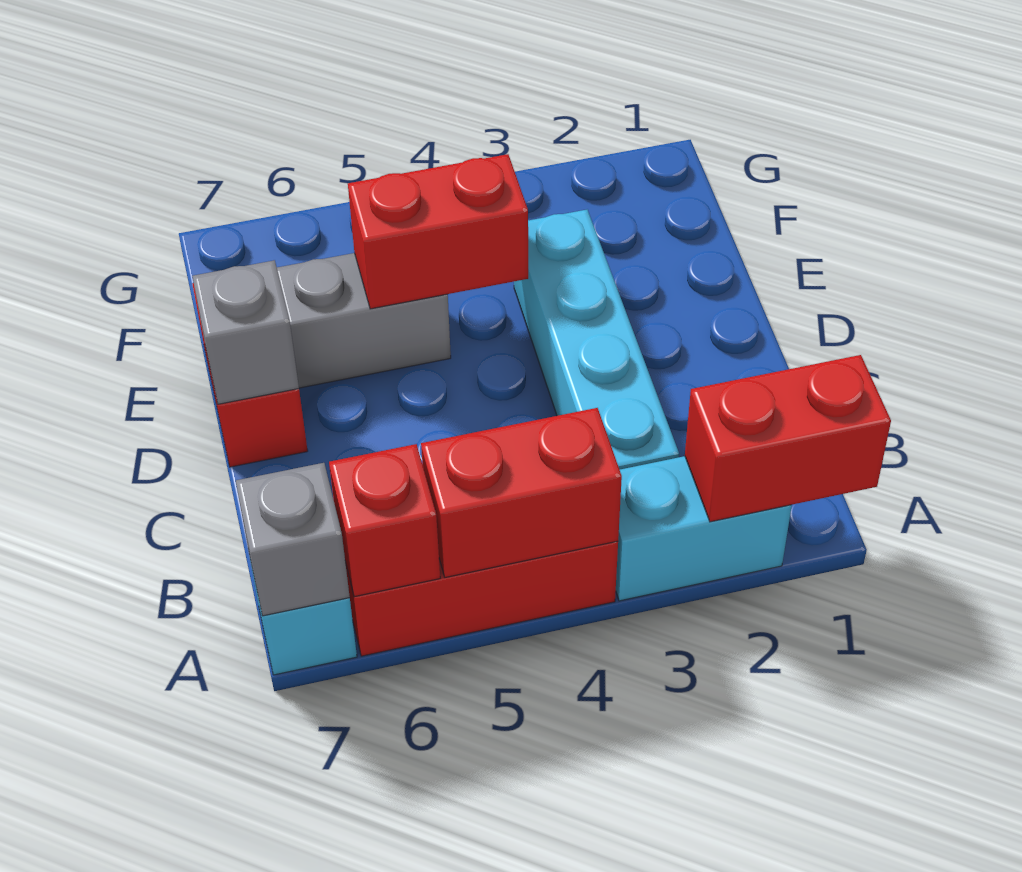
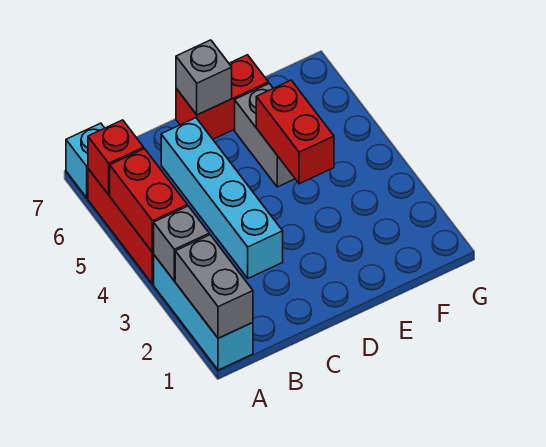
red brick A1:A2 level 2 -> grey brick A1:A2 level 2
cyan brick A2:A3 level 1 -> cyan brick A1:A3 level 1
grey brick A7 level 2 -> grey brick A3 level 2
cyan brick B3:E3 level 1 -> cyan brick C3:C6 level 1

